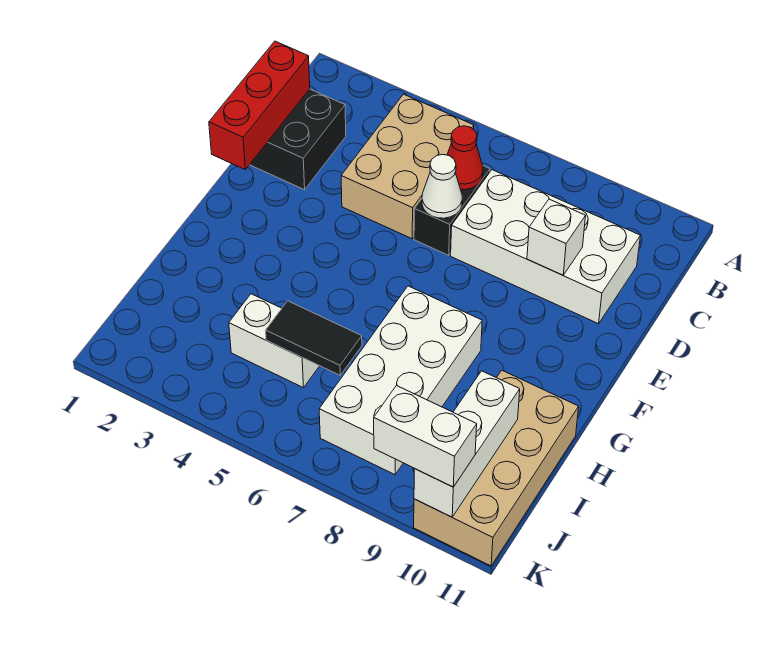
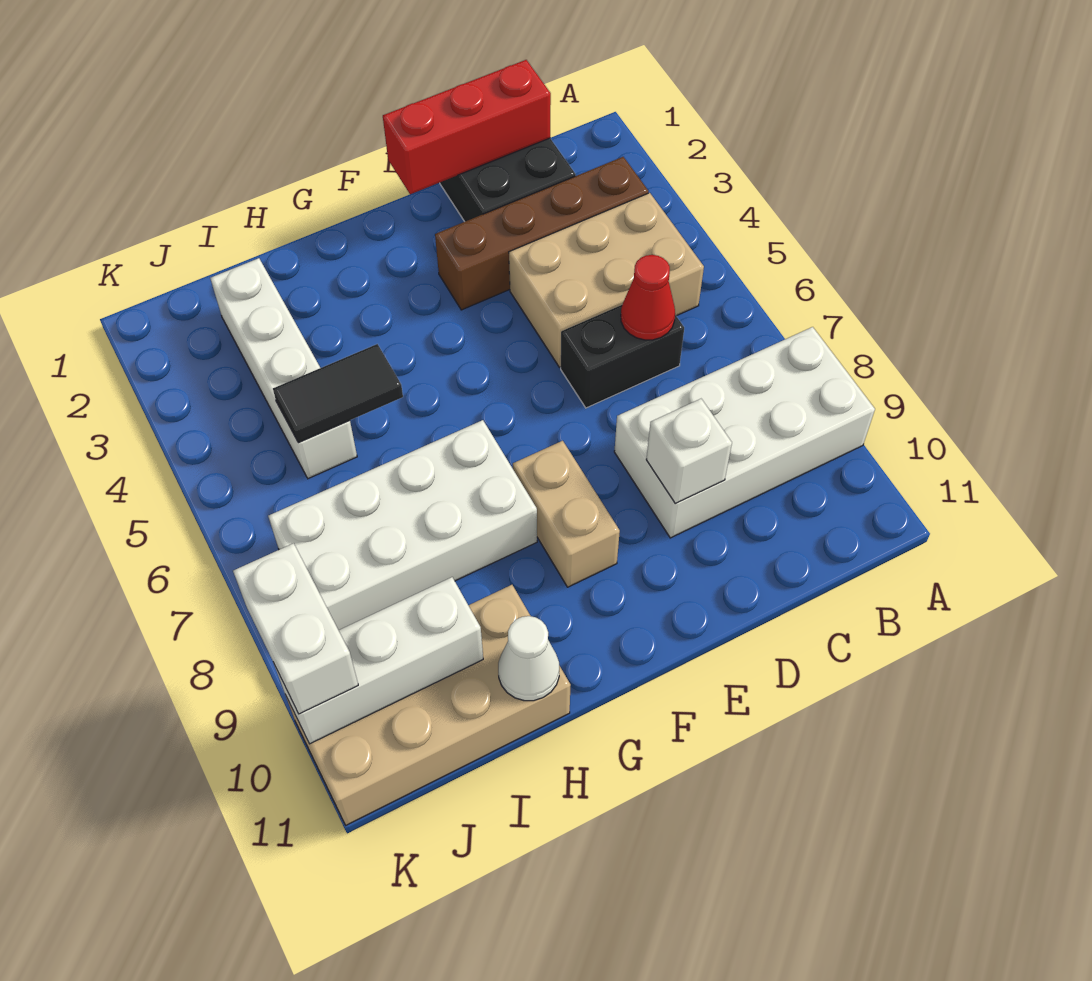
none -> brown brick B3:E3 level 1
white brick C7:D10 level 1 -> white brick A8:D9 level 1
white cone D6 level 2 -> white cone H11 level 2
none -> tan brick F8:F9 level 1
white brick I4:I5 level 1 -> white brick I2:I5 level 1
black tile I5:I6 level 2 -> black tile H5:I5 level 2

